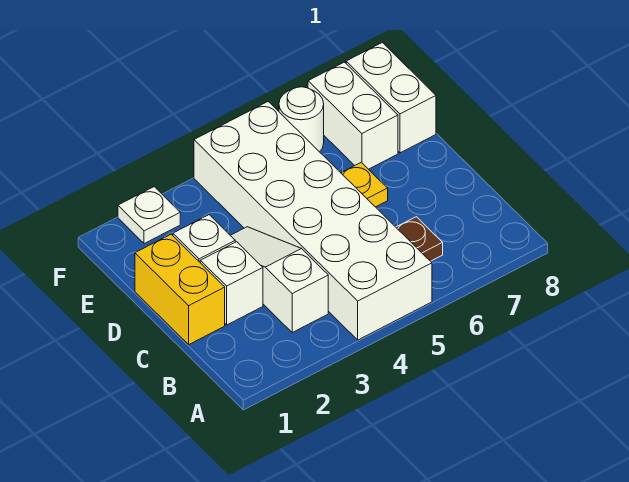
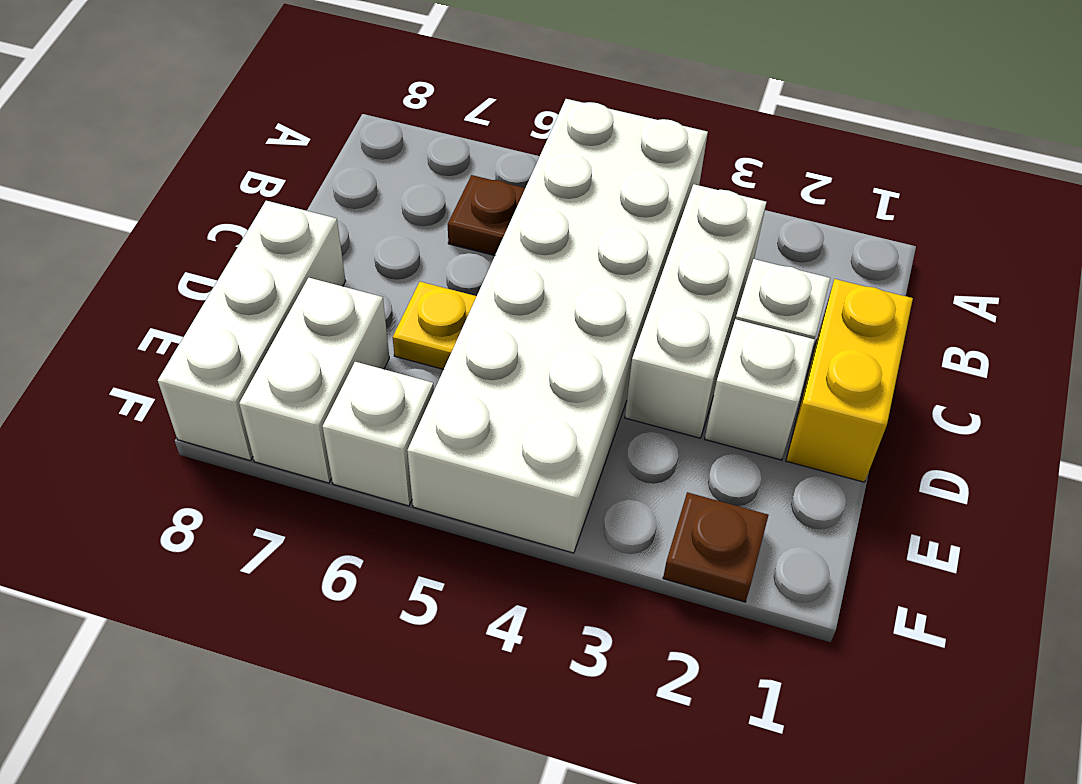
white slope B3:D3 level 1 top B -> white brick B3:D3 level 1
white brick E8:F8 level 1 -> white brick D8:F8 level 1
white plate F2 level 1 -> brown plate F2 level 1
white round brick F6 level 1 -> white brick F6 level 1

